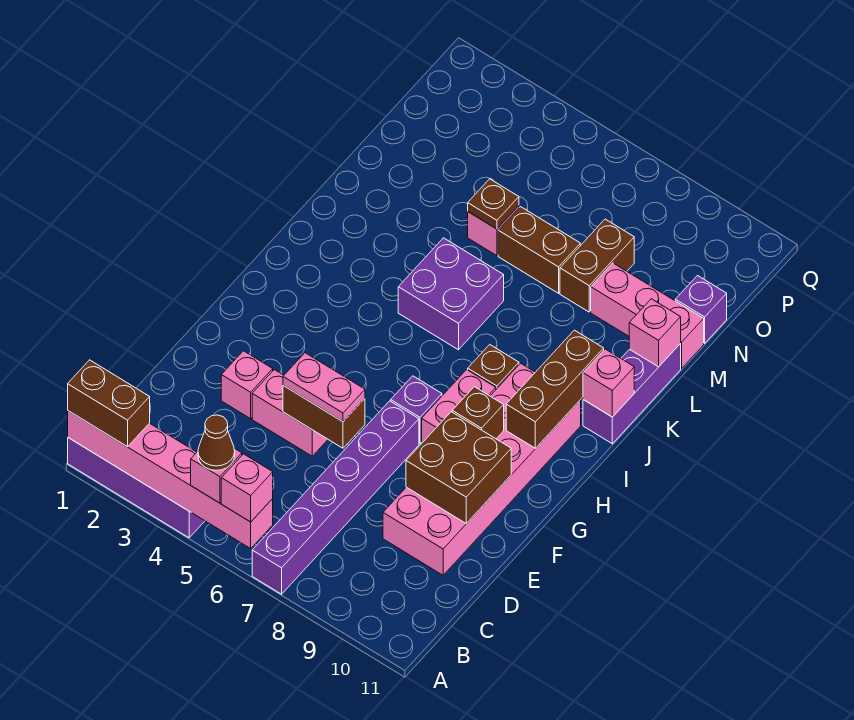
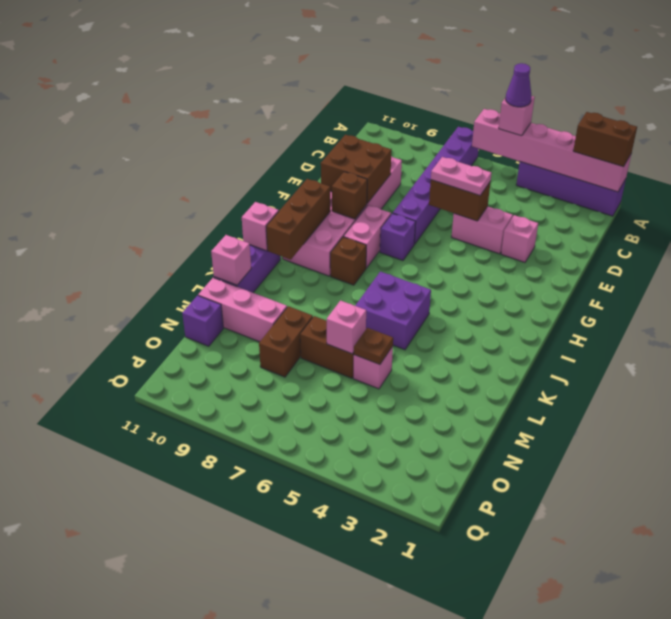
brown cone A5 level 4 -> purple cone A5 level 4
pink brick A6 level 3 -> pink brick M6 level 2

